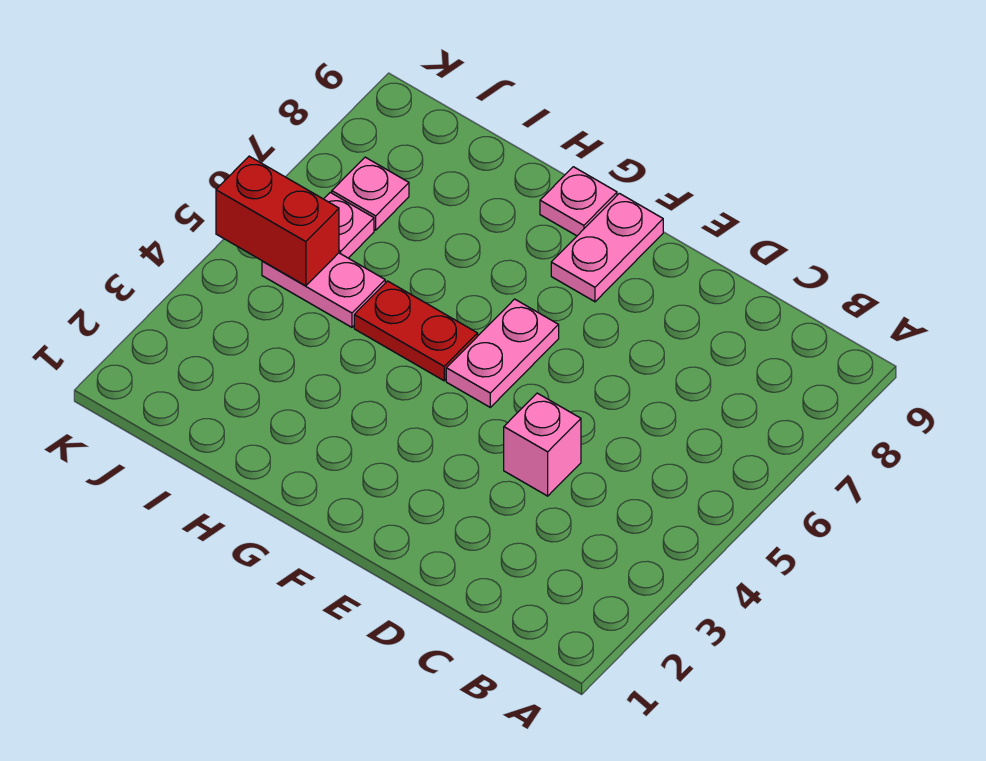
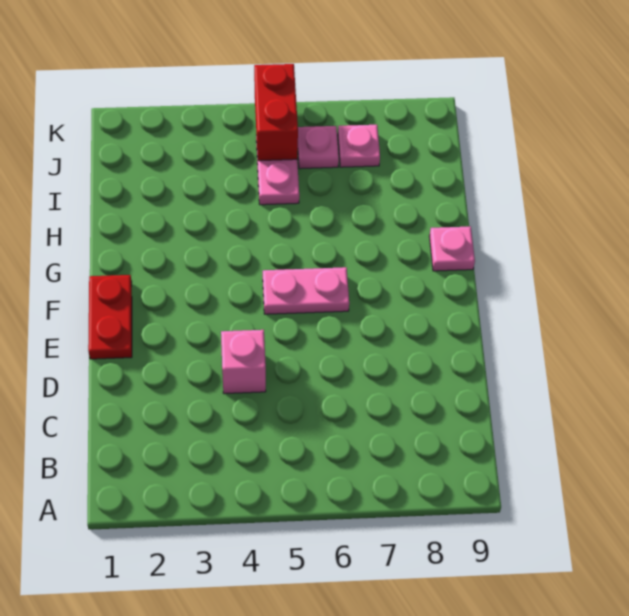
pink plate F8:F9 level 1 -> none
red plate G5:H5 level 1 -> red plate E1:F1 level 1

